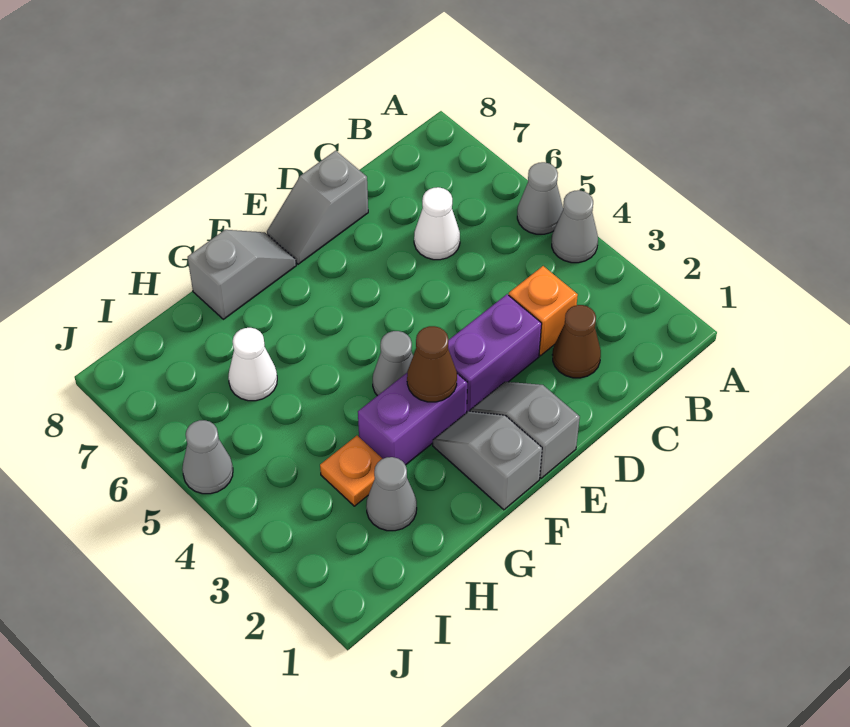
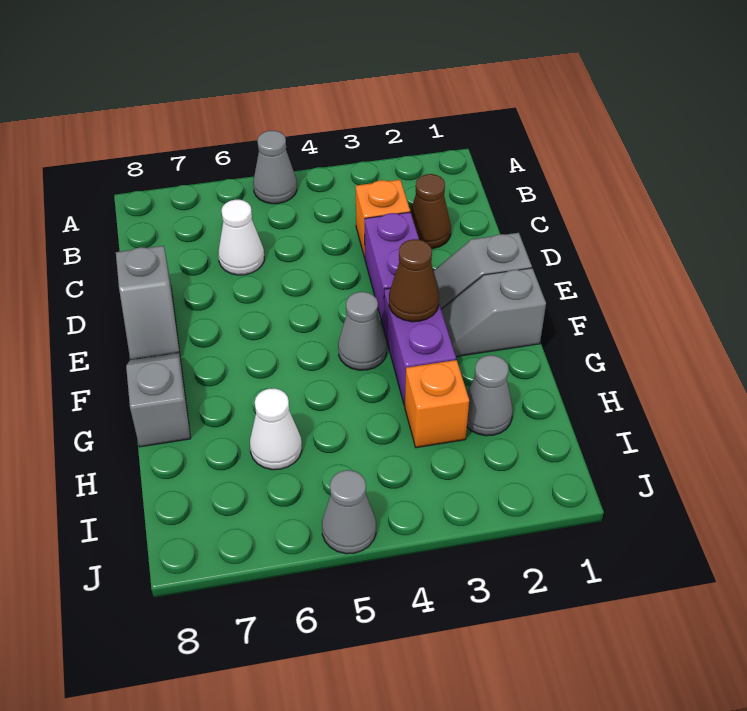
grey cone A4 level 1 -> none
orange plate H3 level 1 -> orange brick H3 level 1

